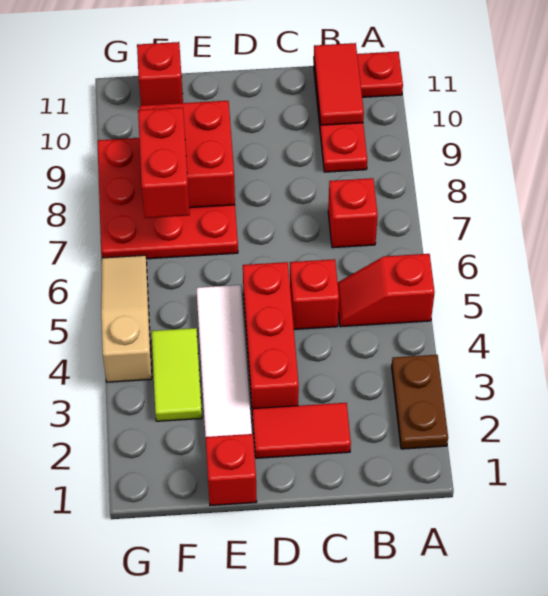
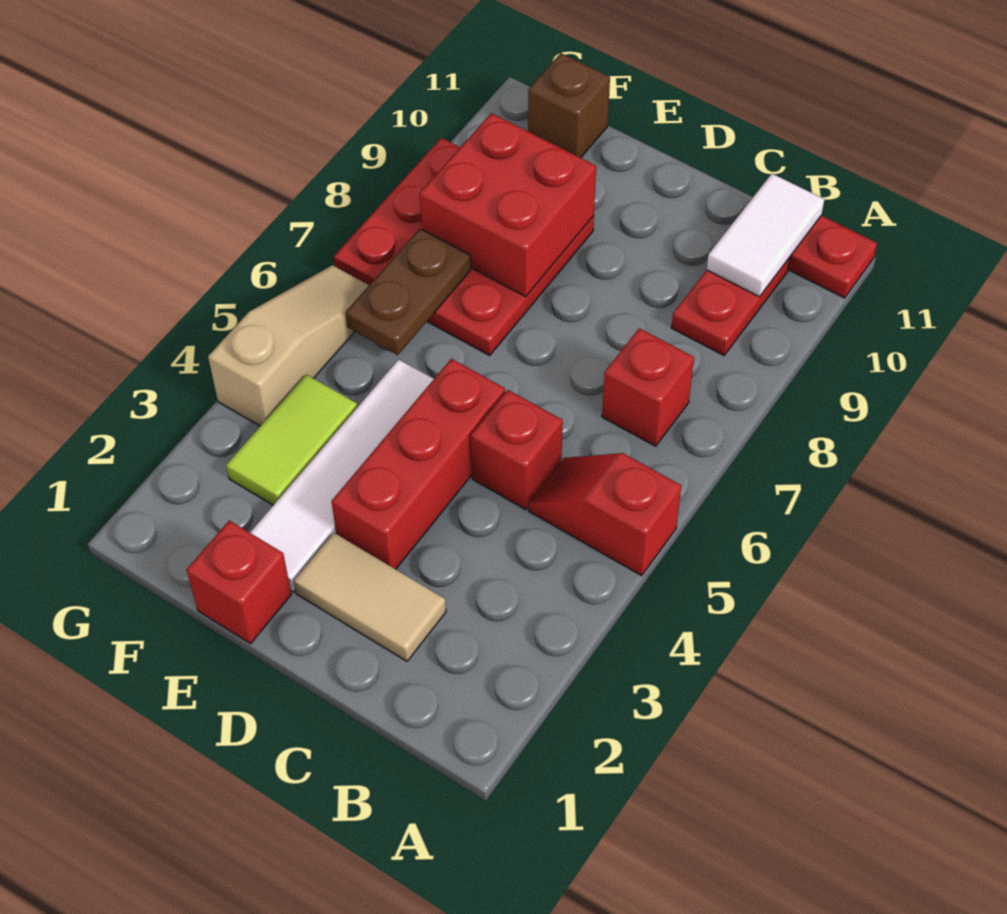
brown plate A2:A3 level 1 -> brown plate F6:F7 level 2
red tile B10:B11 level 2 -> white tile B10:B11 level 2
red tile C2:D2 level 1 -> tan tile C2:D2 level 1
red brick F7:F8 level 3 -> none
red brick F11 level 1 -> brown brick F11 level 1

